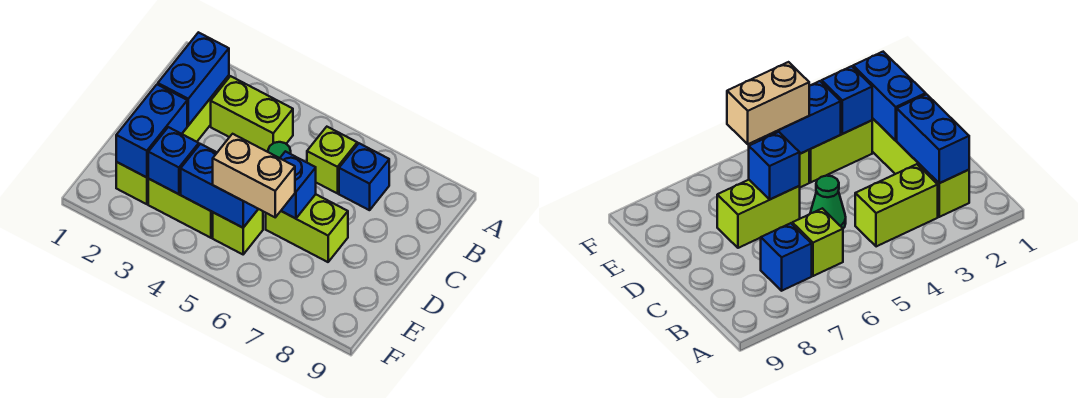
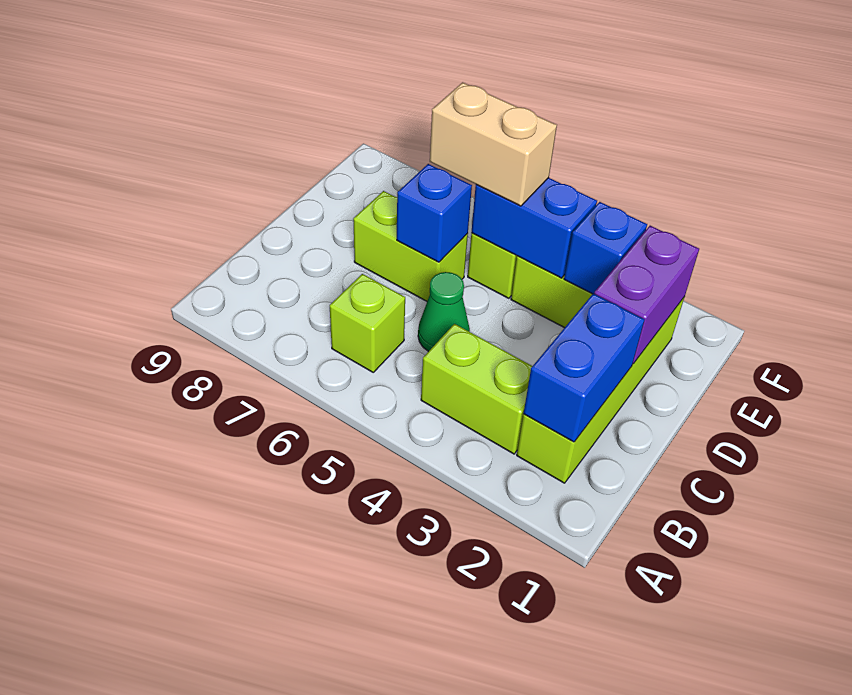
blue brick B7 level 1 -> none
blue brick D2:E2 level 2 -> purple brick D2:E2 level 2

